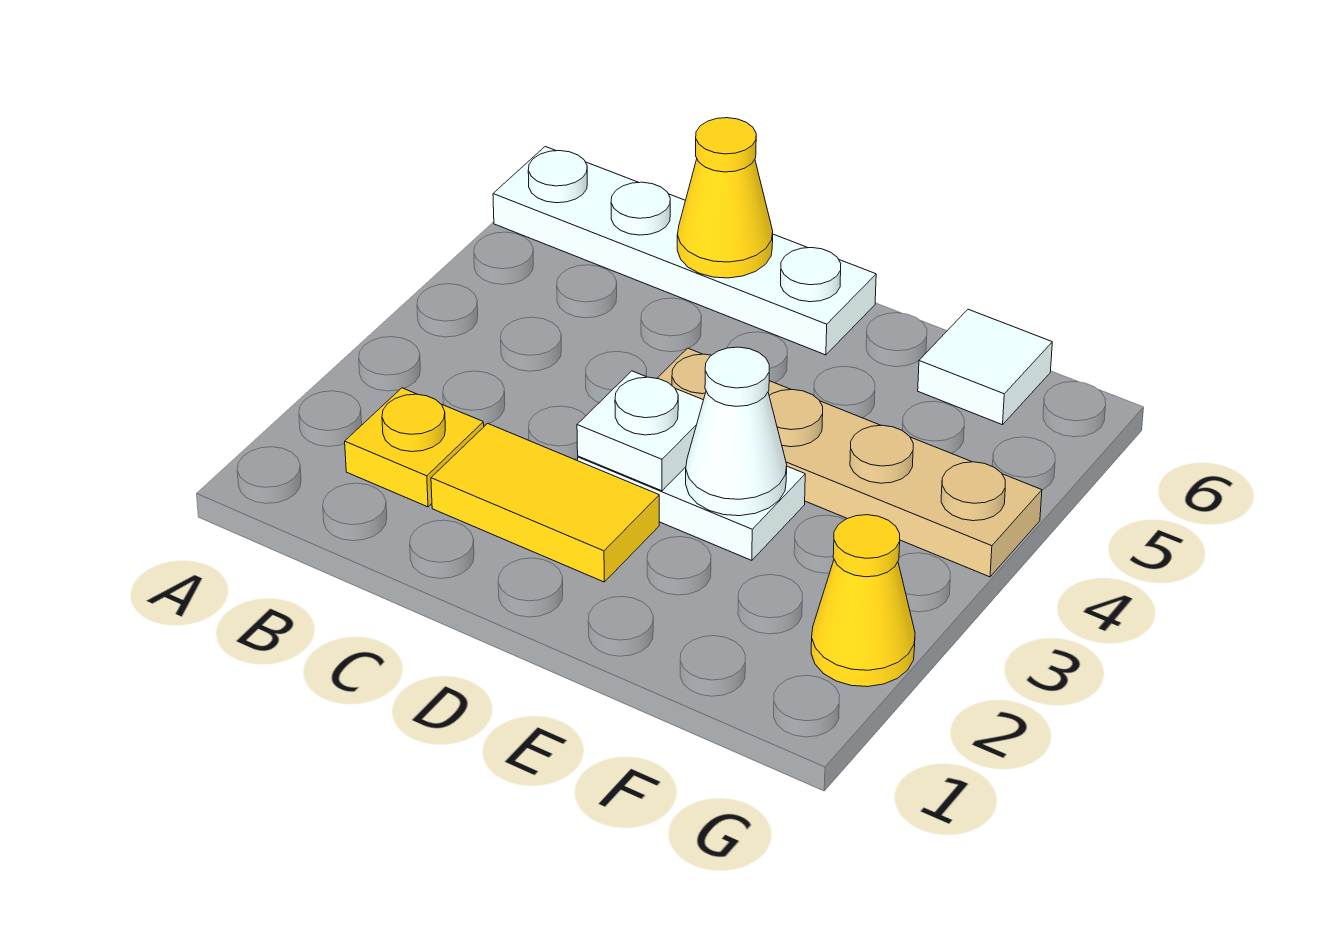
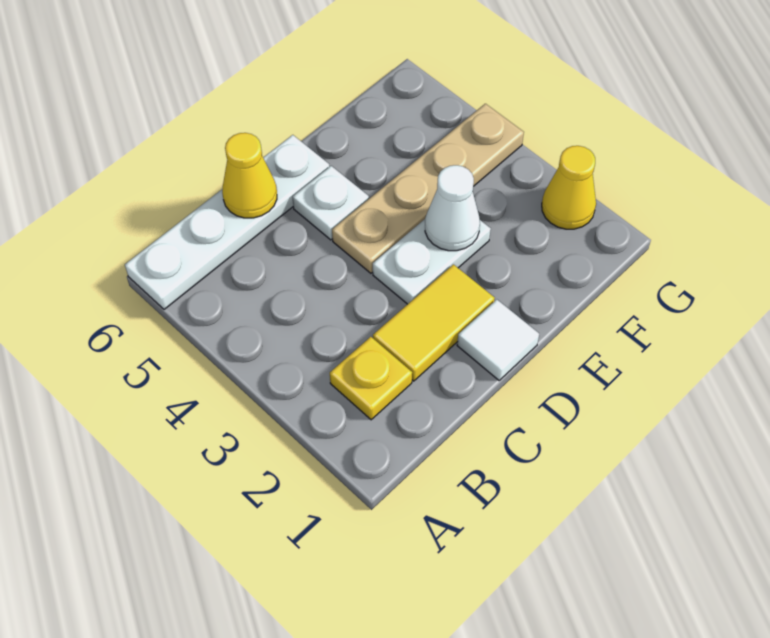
white plate D3 level 2 -> white plate D5 level 1
white tile F6 level 1 -> white tile D1 level 1

